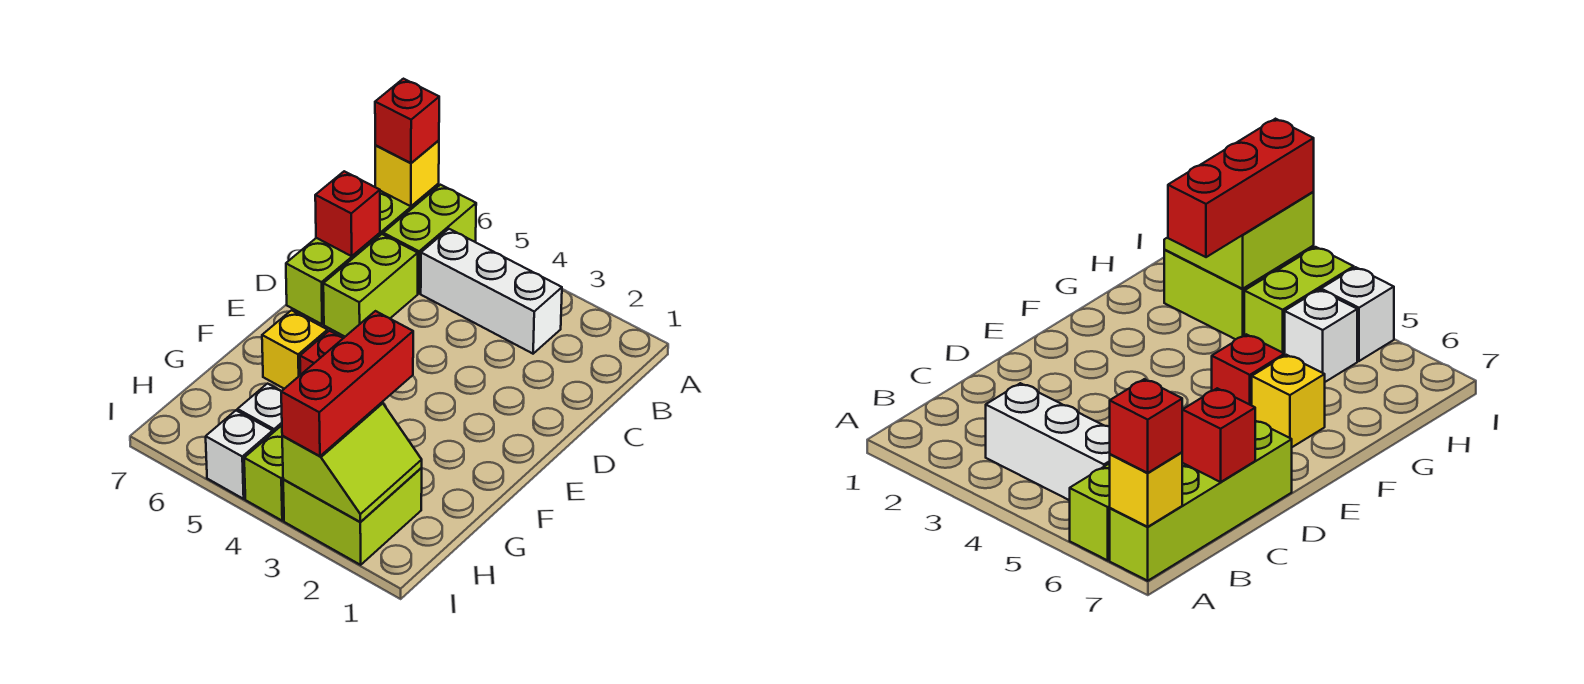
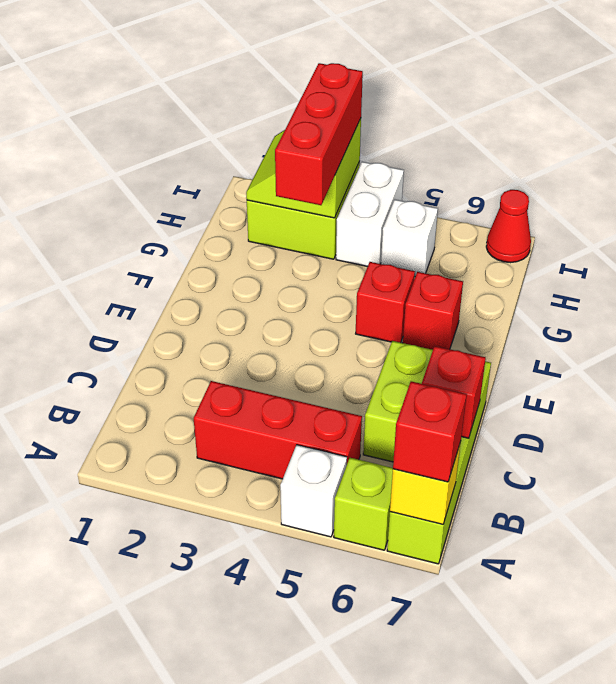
lime brick A6:B6 level 1 -> lime brick A6 level 1
white brick B3:B5 level 1 -> red brick B3:B5 level 1
yellow brick F6 level 1 -> red brick F6 level 1
lime brick H4:I4 level 1 -> white brick H4:I4 level 1
white brick I5 level 1 -> white brick A5 level 1
none -> red cone I7 level 1

